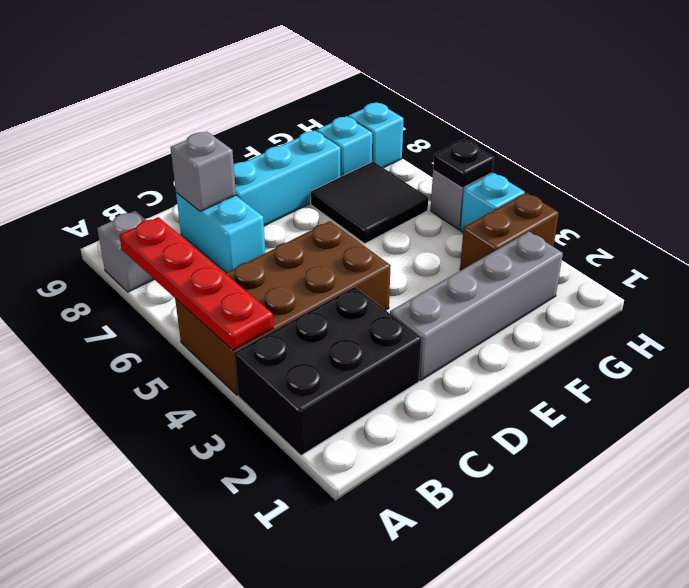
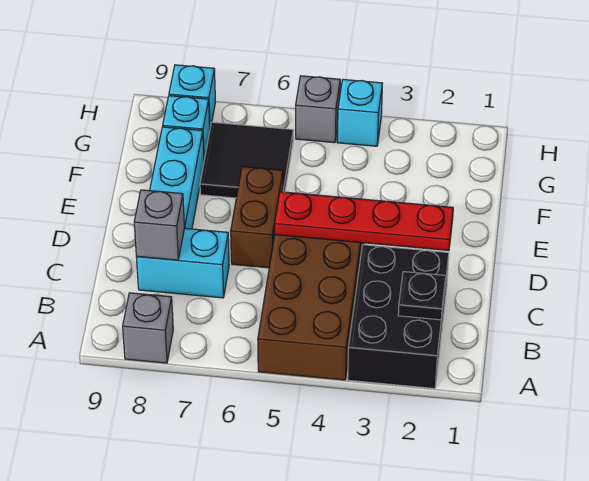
red plate A4:A7 level 2 -> red plate D2:D5 level 2
grey brick D2:G2 level 1 -> none
brown brick G3:H3 level 1 -> brown brick D6:E6 level 1
black plate H5 level 2 -> black plate B2 level 2

